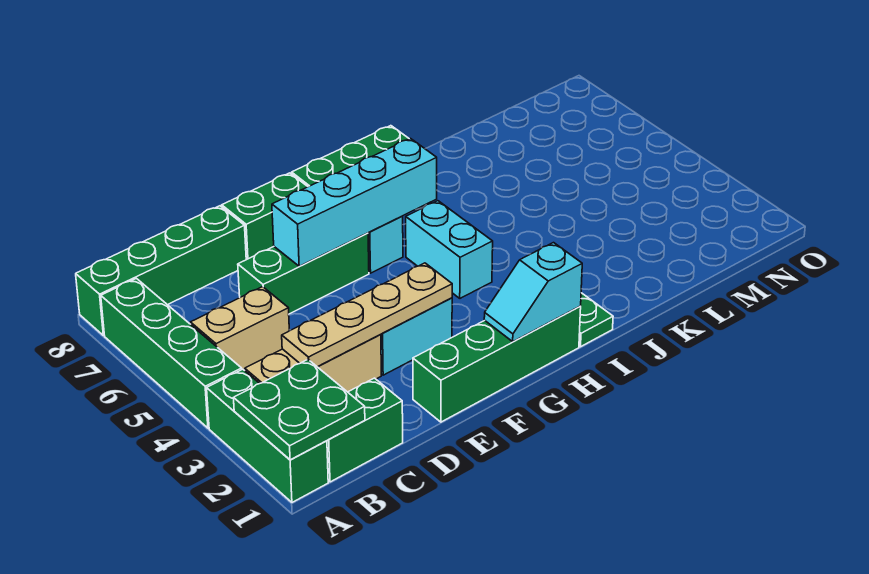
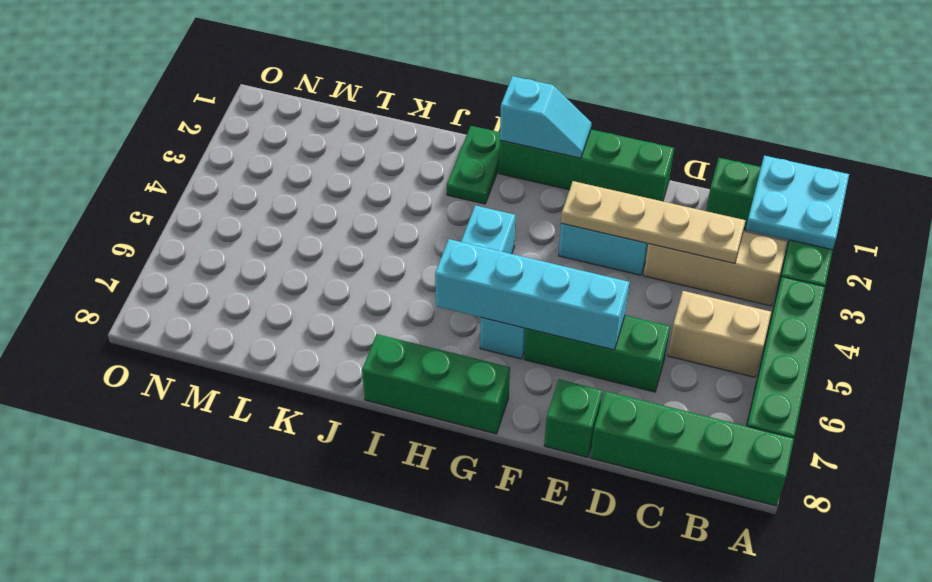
green plate A1:B2 level 2 -> cyan plate A1:B2 level 2
green brick E8:F8 level 1 -> green brick E8 level 1

